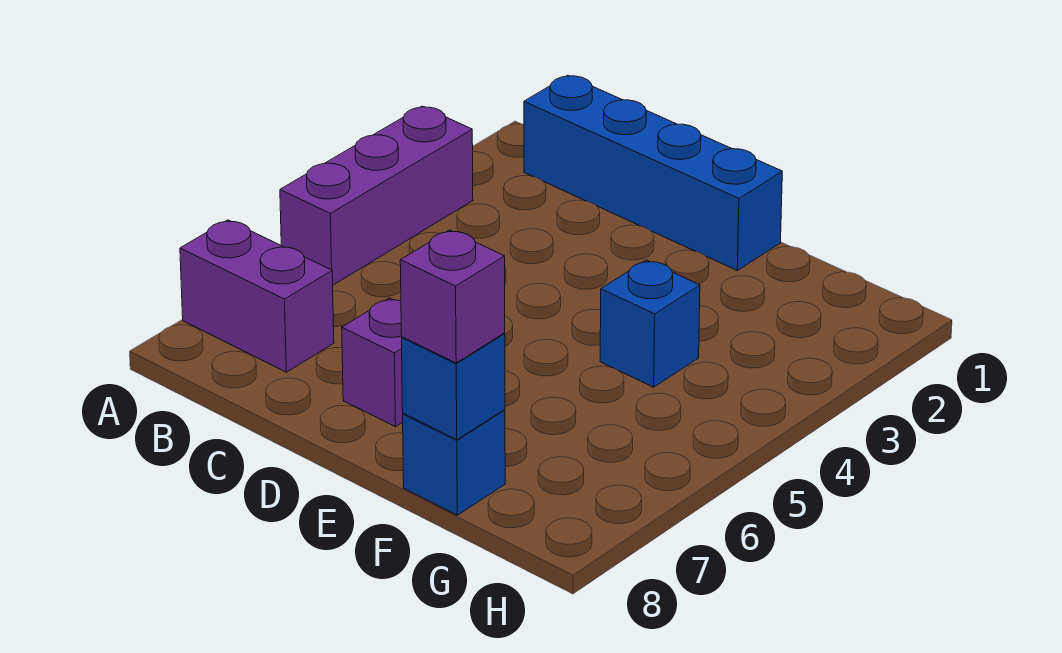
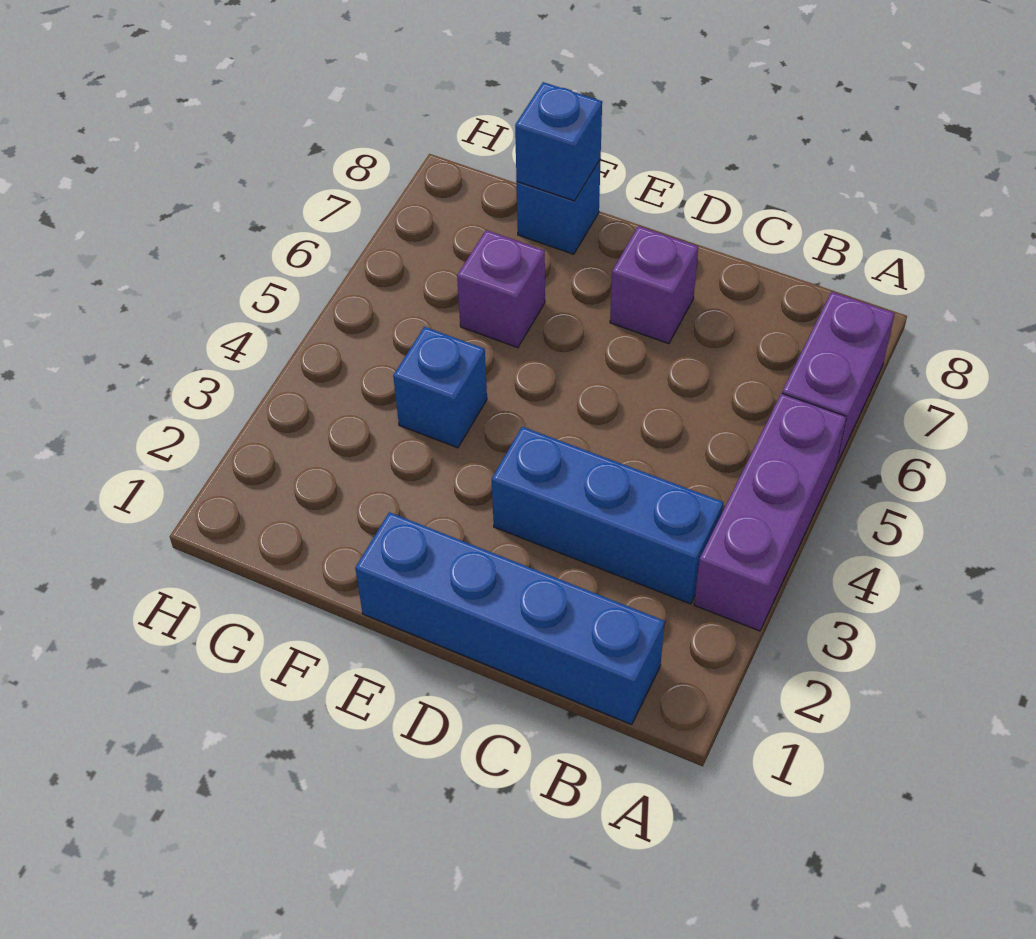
purple brick A7:B7 level 1 -> purple brick A6:A7 level 1
none -> blue brick B3:D3 level 1
purple brick F8 level 3 -> purple brick F6 level 1

